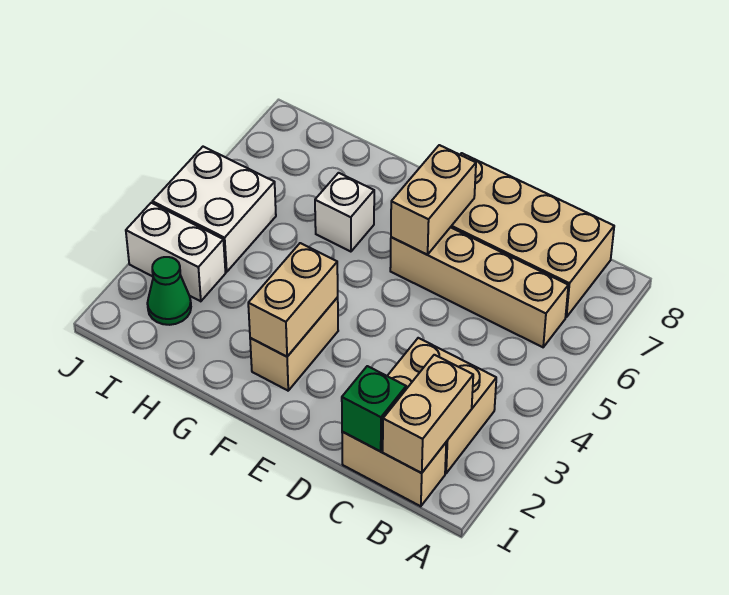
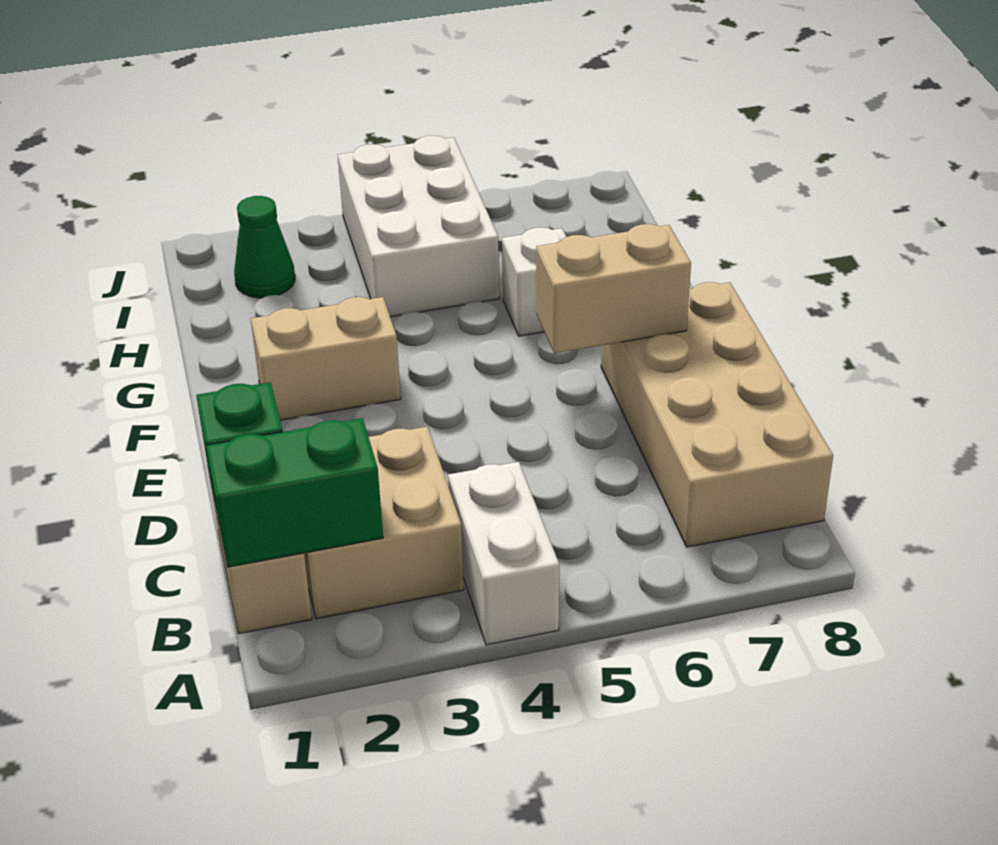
tan brick B1:B2 level 2 -> green brick B1:B2 level 2
tan brick B6:E6 level 1 -> none
tan brick F2:F3 level 2 -> none
white brick I3:J3 level 1 -> white brick A4:B4 level 1
white brick I4:J5 level 1 -> white brick H4:J5 level 1

